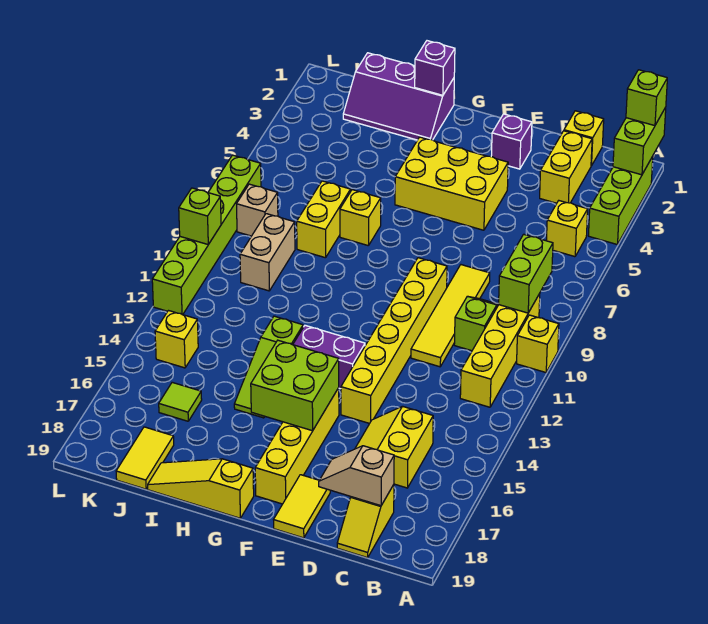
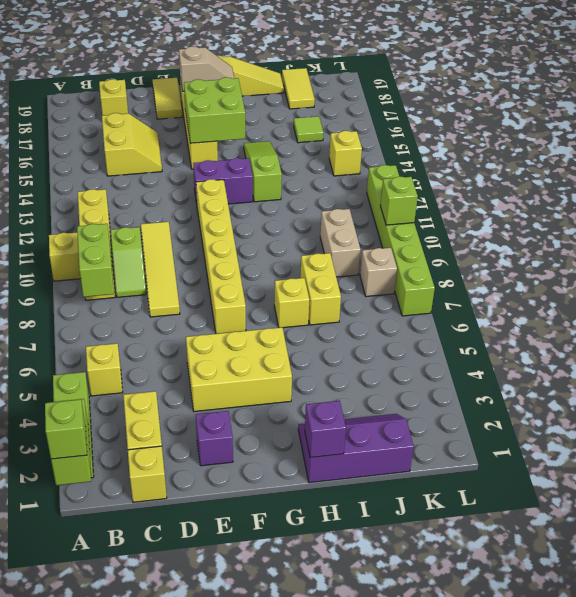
tan slope C18:D18 level 2 top C -> tan slope F18:G18 level 2 top F
yellow brick E9:E14 level 1 -> yellow brick F7:F12 level 1

